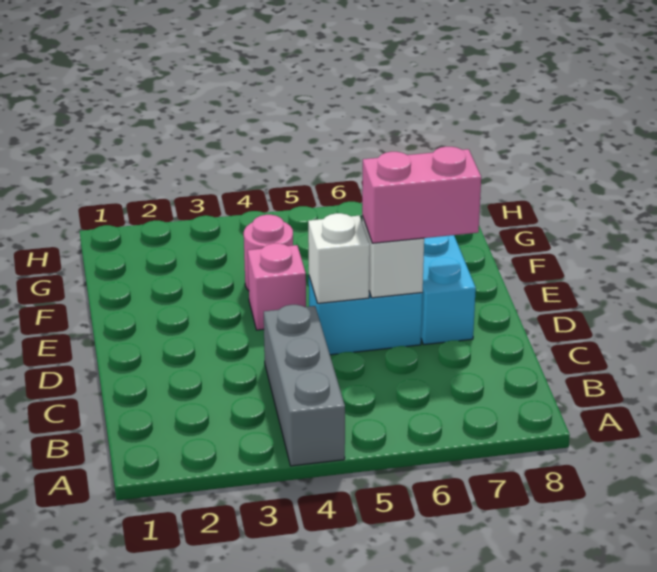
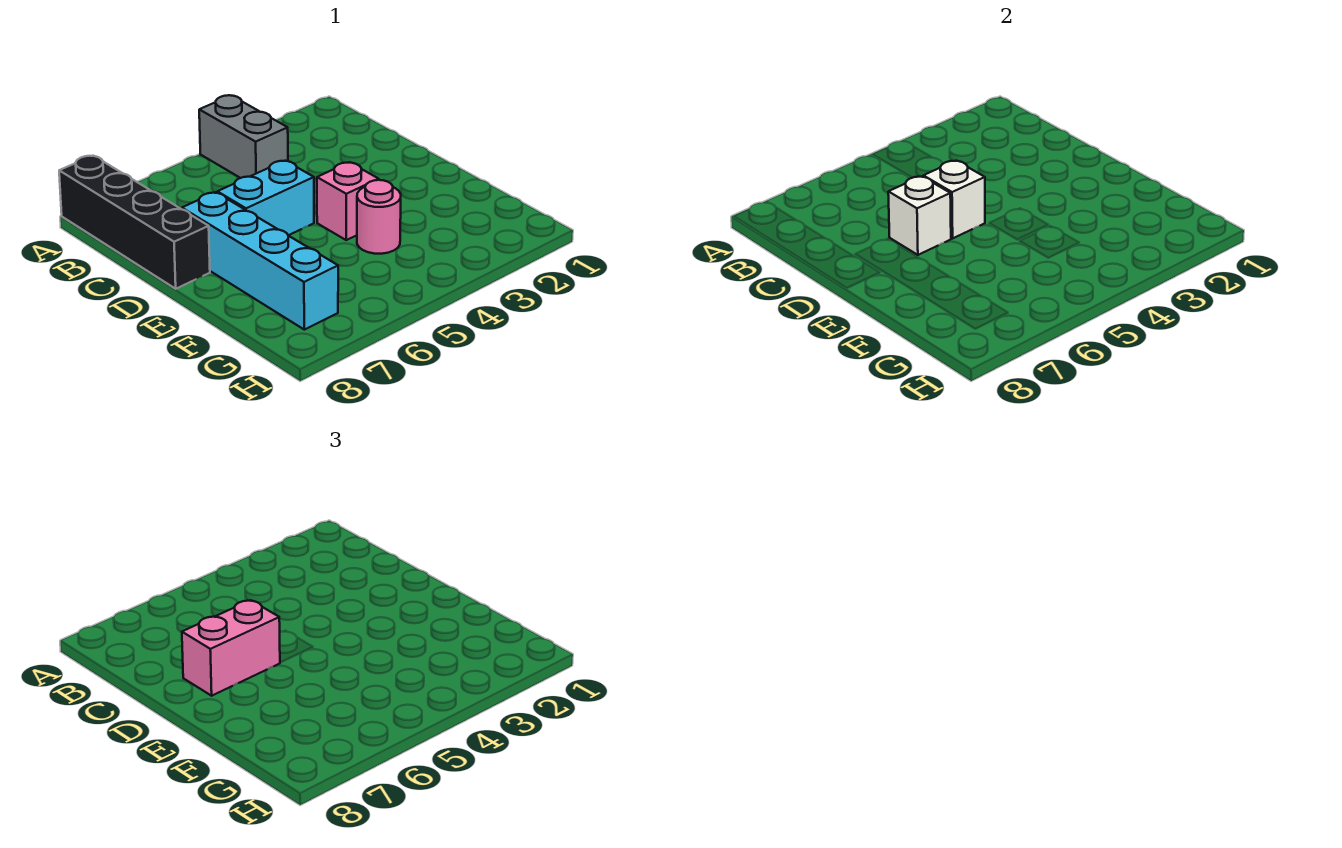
grey brick A4:C4 level 1 -> grey brick A4:B4 level 1
none -> black brick A8:D8 level 1

